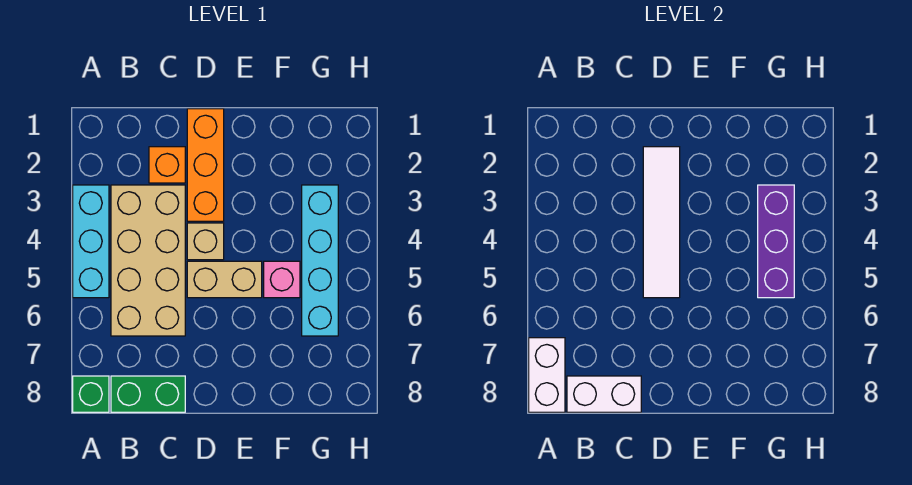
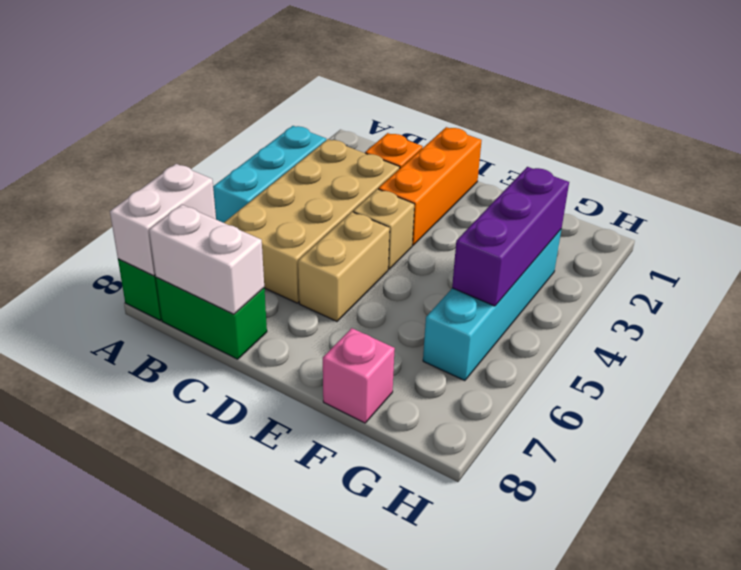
white tile D2:D5 level 2 -> none
tan brick D5:E5 level 1 -> tan brick D5:D6 level 1
pink brick F5 level 1 -> pink brick F8 level 1

